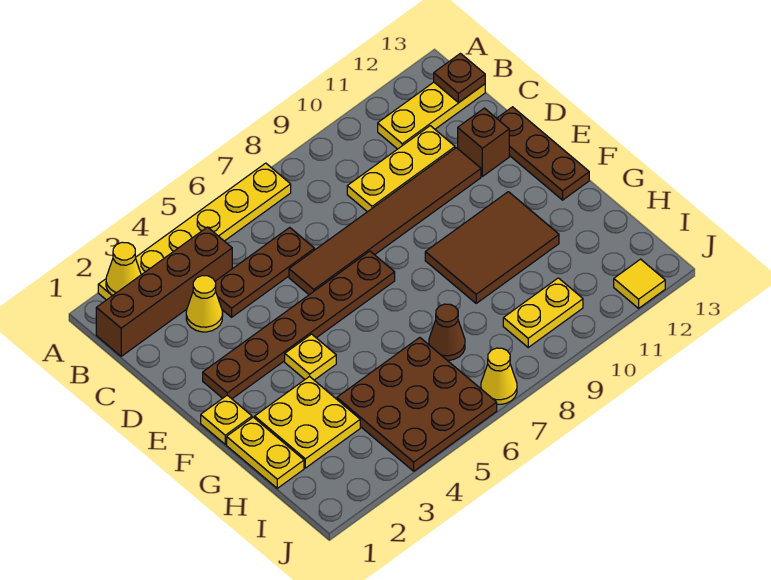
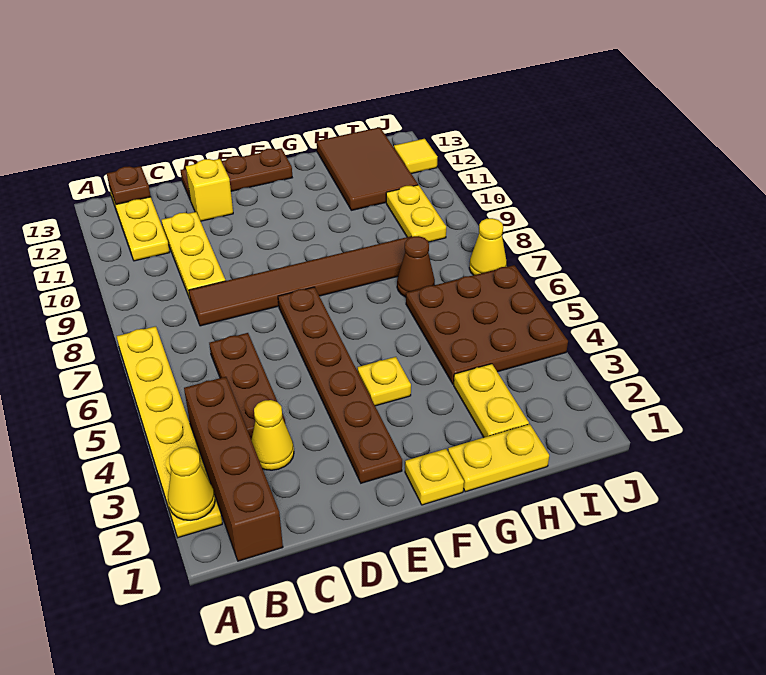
brown tile D6:D11 level 1 -> brown tile C8:H8 level 1
brown brick D12 level 1 -> yellow brick D12 level 1
brown tile F9:G11 level 1 -> brown tile H11:I13 level 1
yellow plate G2:H3 level 1 -> yellow plate H2:H3 level 1

